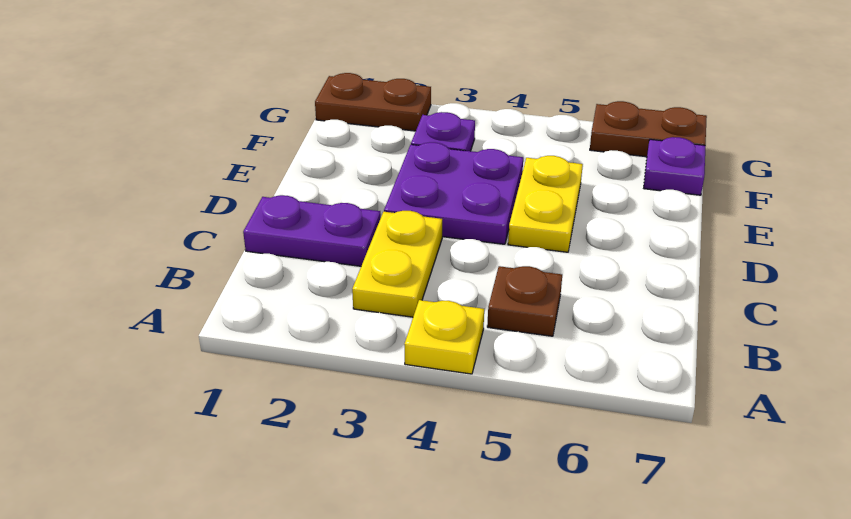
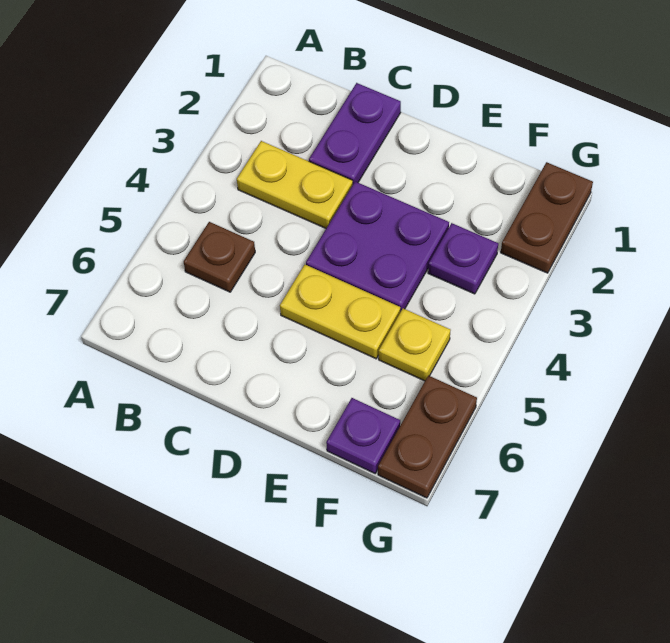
yellow plate A4 level 1 -> yellow plate F5 level 1

